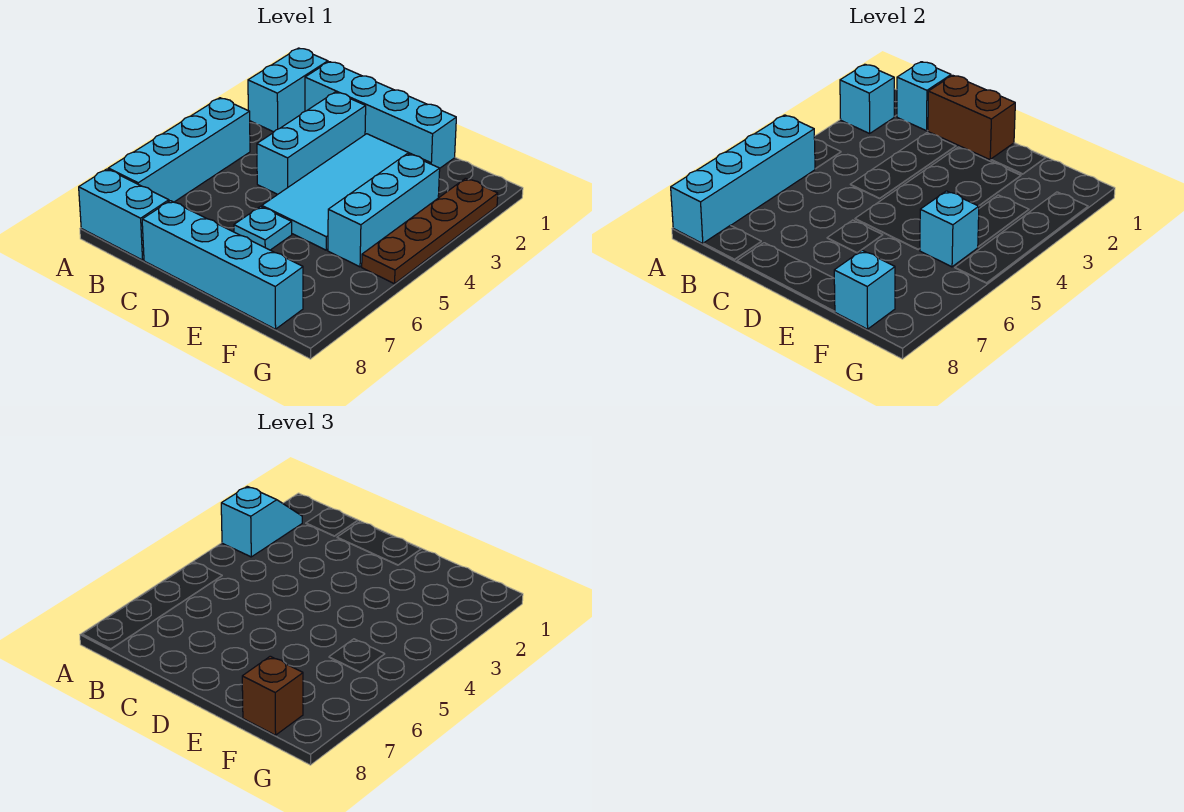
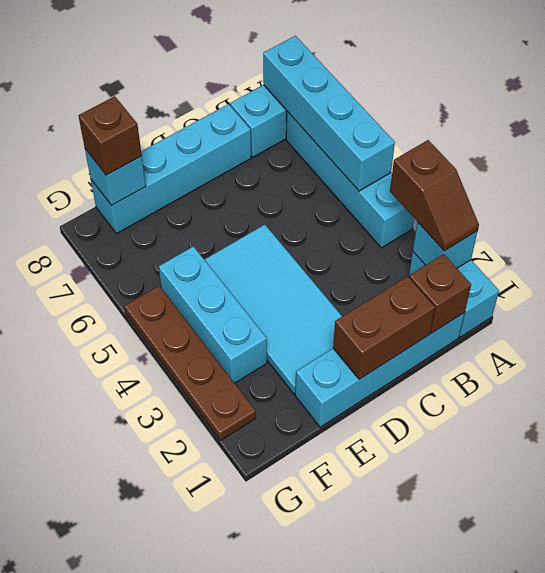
cyan slope A2:A3 level 3 top 3 -> brown slope A2:A3 level 3 top 3
cyan brick B1 level 2 -> brown brick B1 level 2
cyan brick C2:C4 level 1 -> none
cyan plate D6 level 1 -> none
cyan brick F5 level 2 -> none

